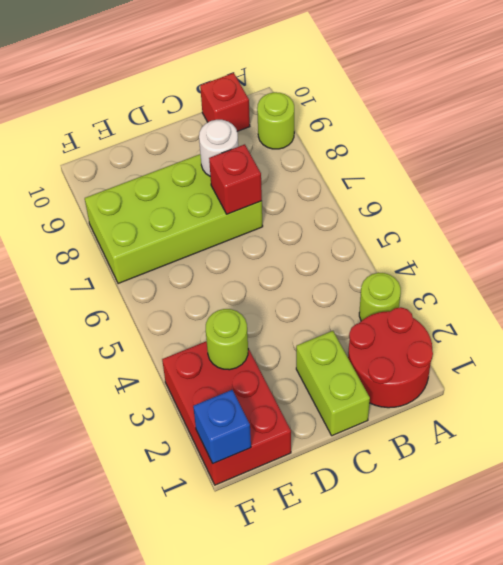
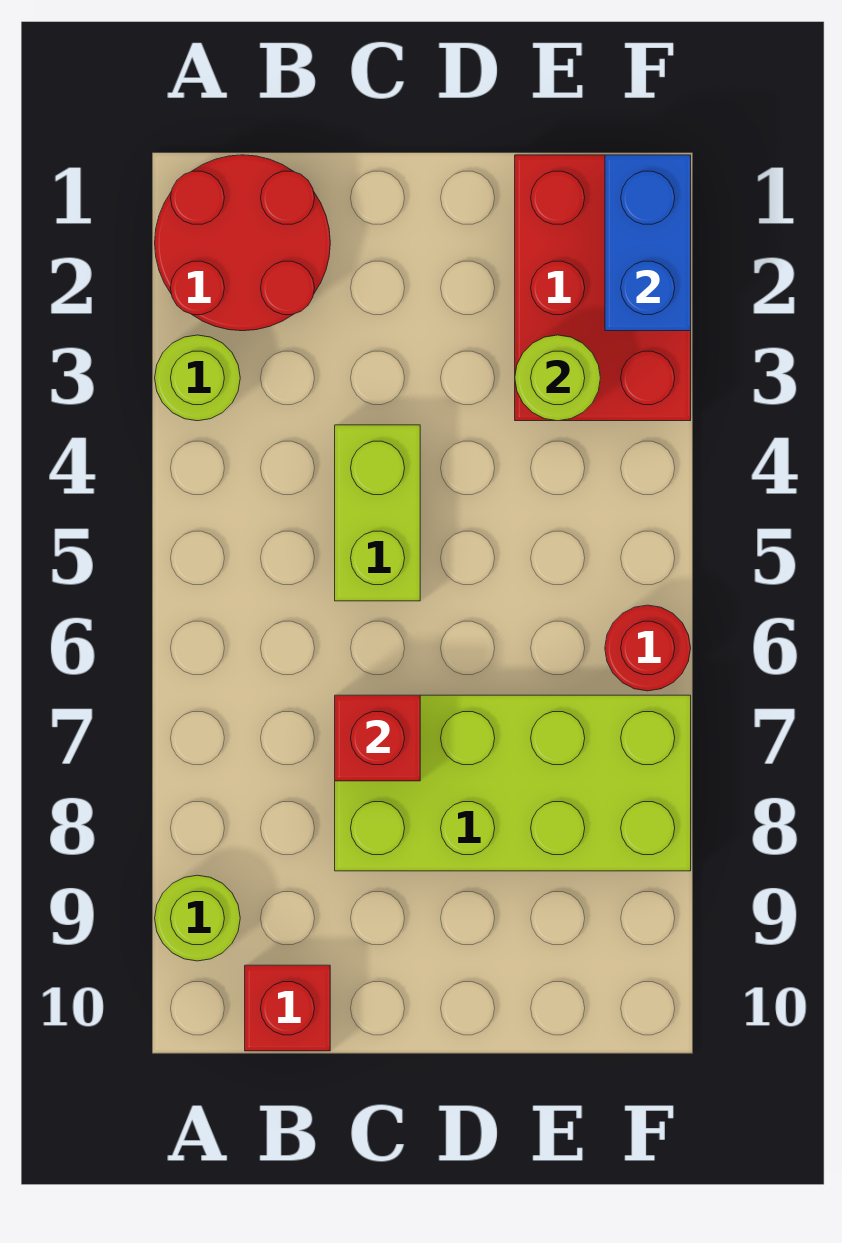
lime brick C1:C2 level 1 -> lime brick C4:C5 level 1
white round brick C8 level 2 -> none
blue brick F1 level 2 -> blue brick F1:F2 level 2
none -> red round brick F6 level 1

